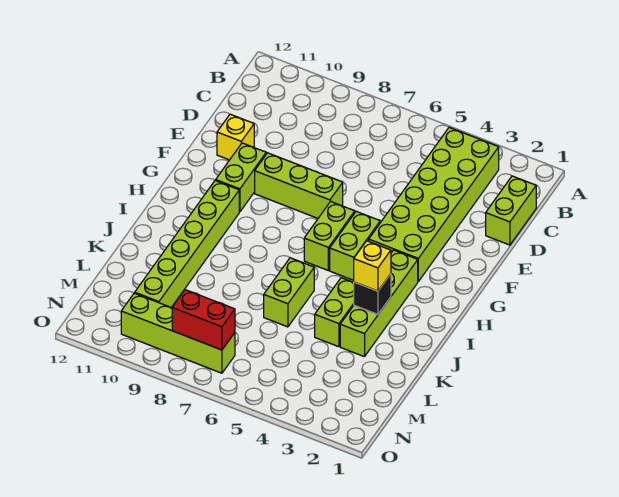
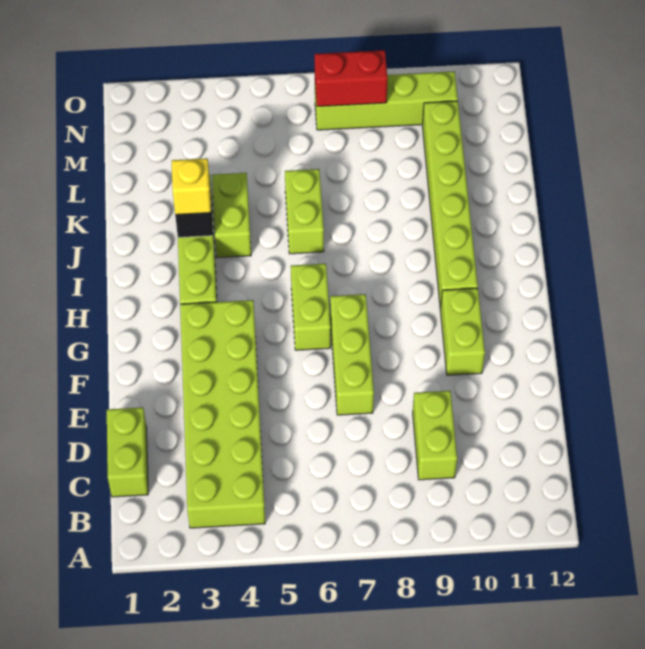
yellow brick E11 level 1 -> none
lime brick F7:F9 level 1 -> lime brick E7:G7 level 1
lime brick G5:H5 level 1 -> lime brick C9:D9 level 1

